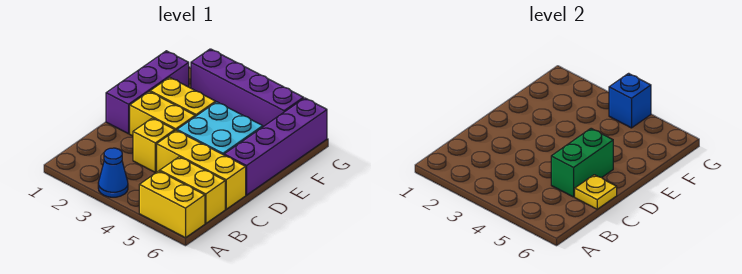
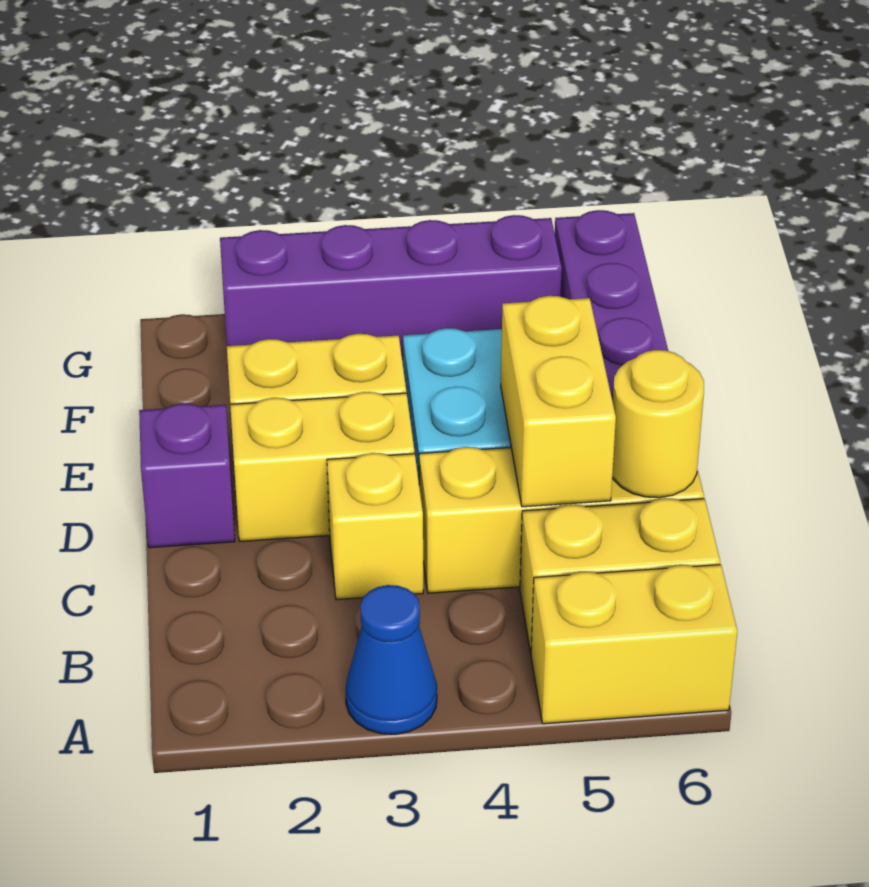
green brick C5:D5 level 2 -> yellow brick C5:D5 level 2
yellow plate C6 level 2 -> yellow round brick C6 level 2
purple brick D1:F1 level 1 -> purple brick D1 level 1
blue brick G4 level 2 -> none

